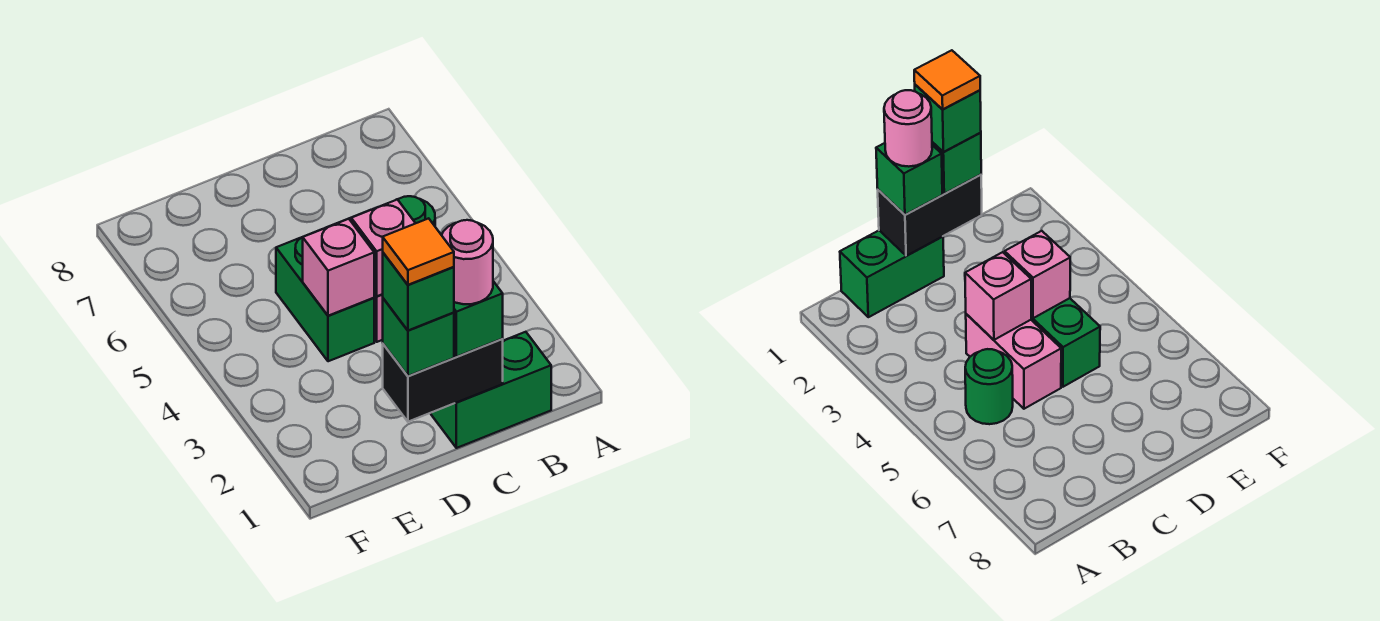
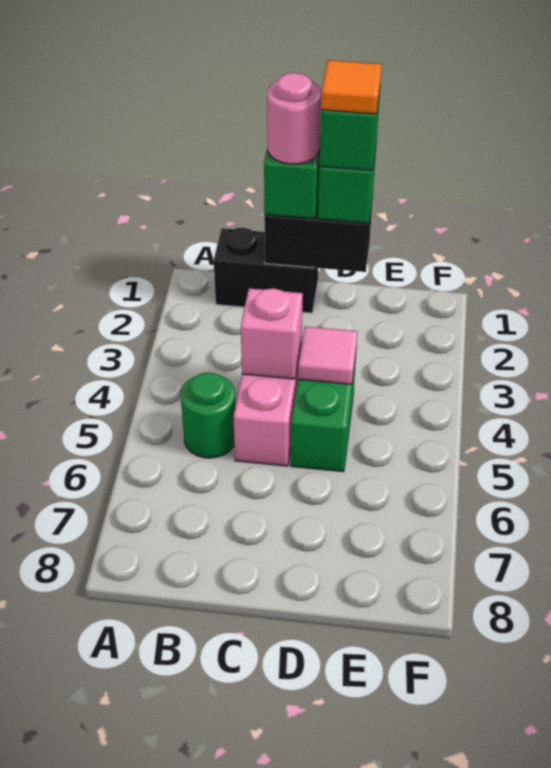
green brick B1:C1 level 1 -> black brick B1:C1 level 1
pink brick D4 level 2 -> pink tile D4 level 2

